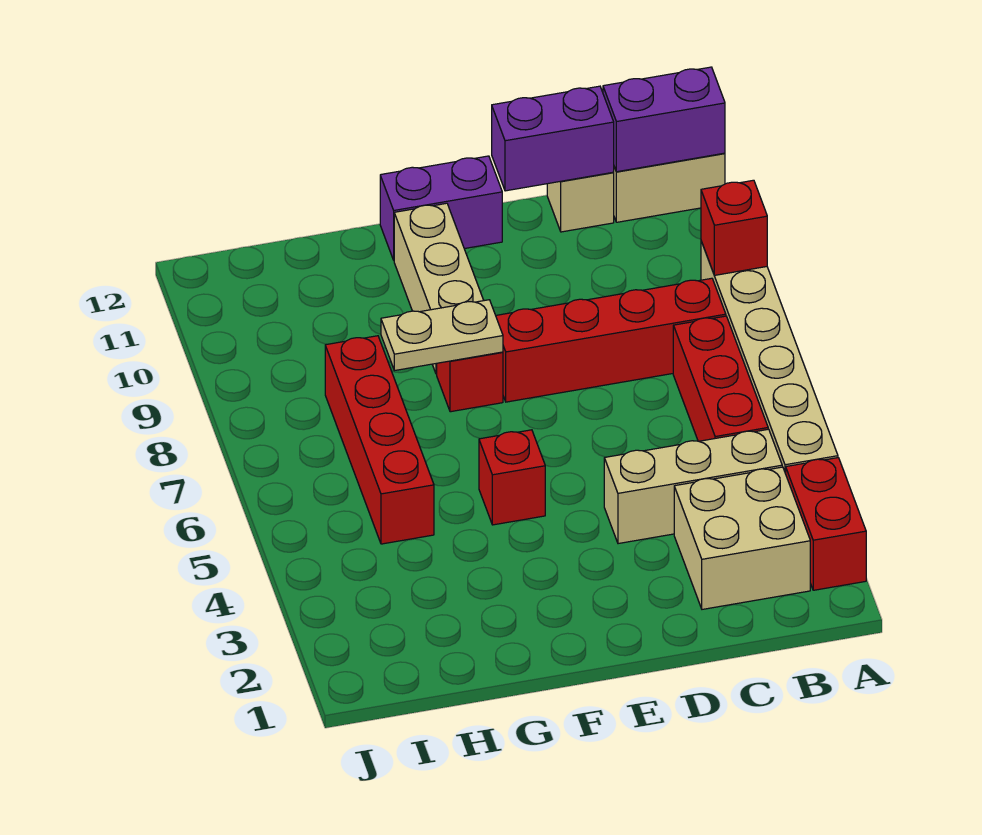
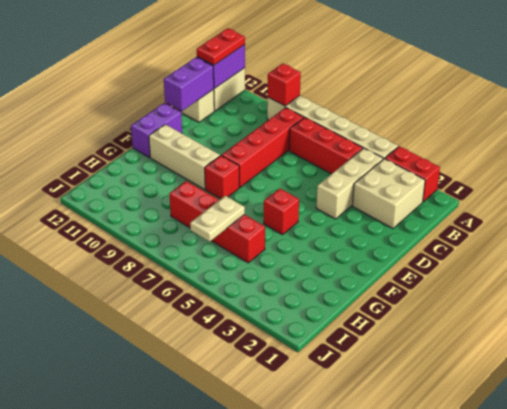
none -> red plate A12:B12 level 3
tan plate F8:G8 level 2 -> tan plate H6:I6 level 2

